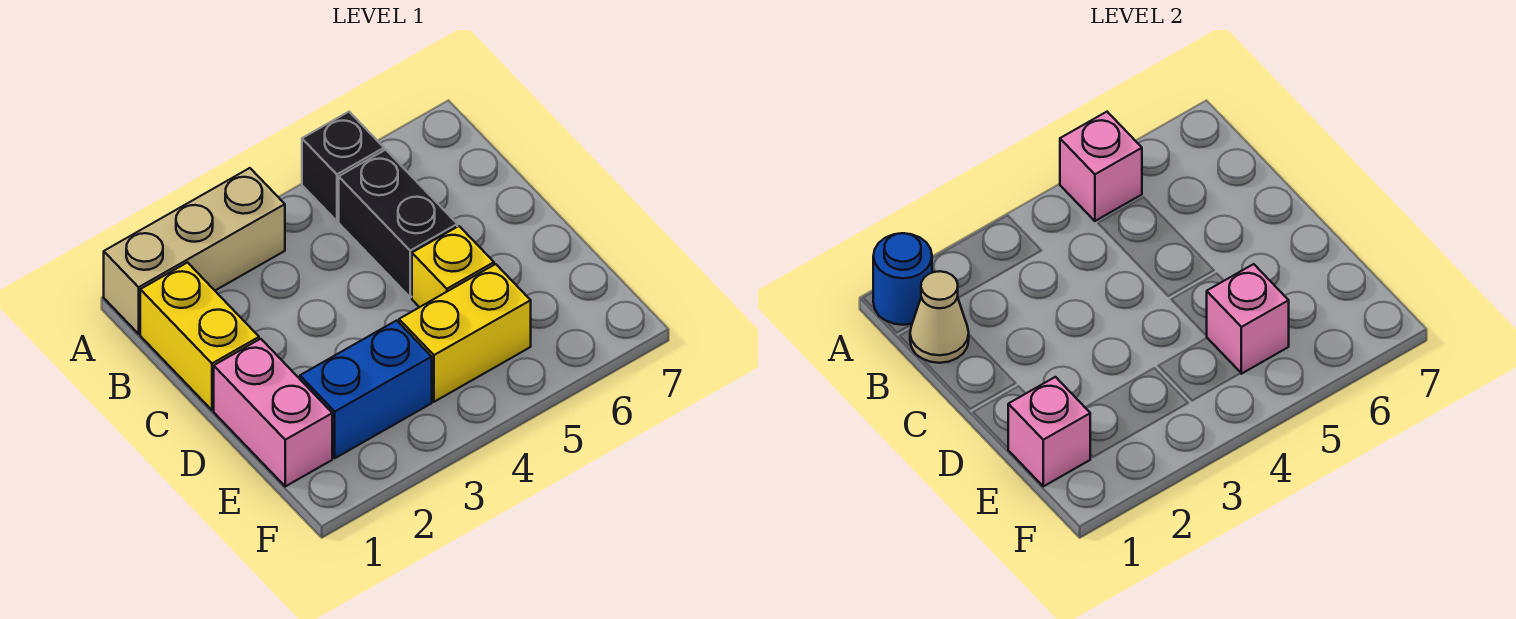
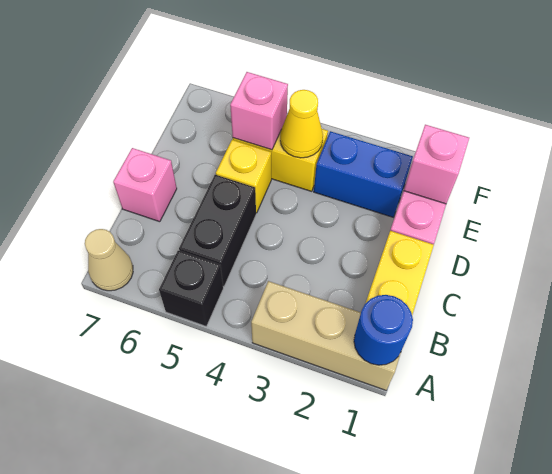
pink brick A5 level 2 -> pink brick C7 level 1
tan cone B1 level 2 -> tan cone A7 level 1
none -> yellow cone E4 level 2

